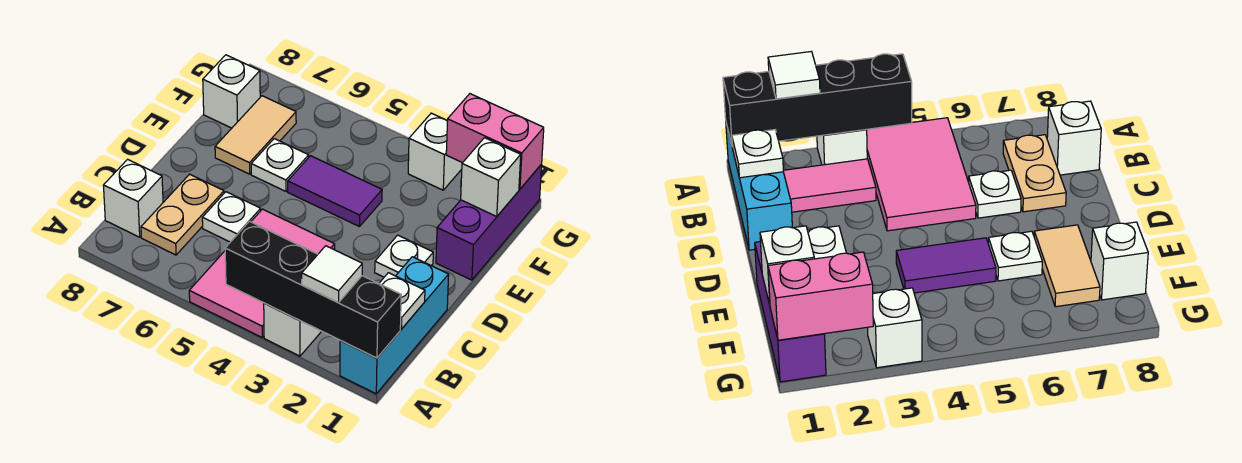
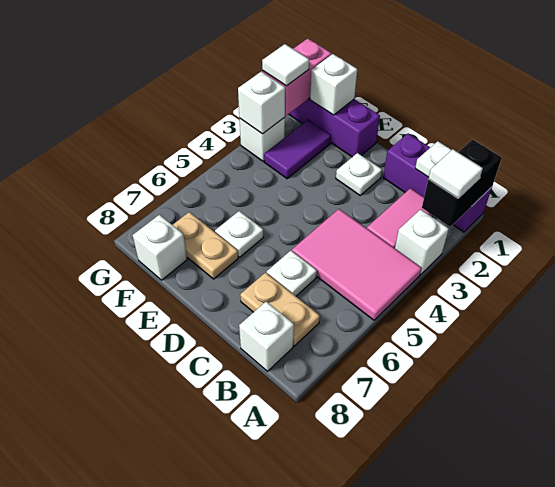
cyan brick A1:C1 level 1 -> purple brick A1:C1 level 1
black brick A1:A4 level 2 -> black brick A1:A2 level 2
purple tile E4:E5 level 1 -> purple tile F2:F3 level 1
tan tile E7:F7 level 1 -> tan plate E7:F7 level 1
none -> white tile G2 level 3
none -> white brick G3 level 2

